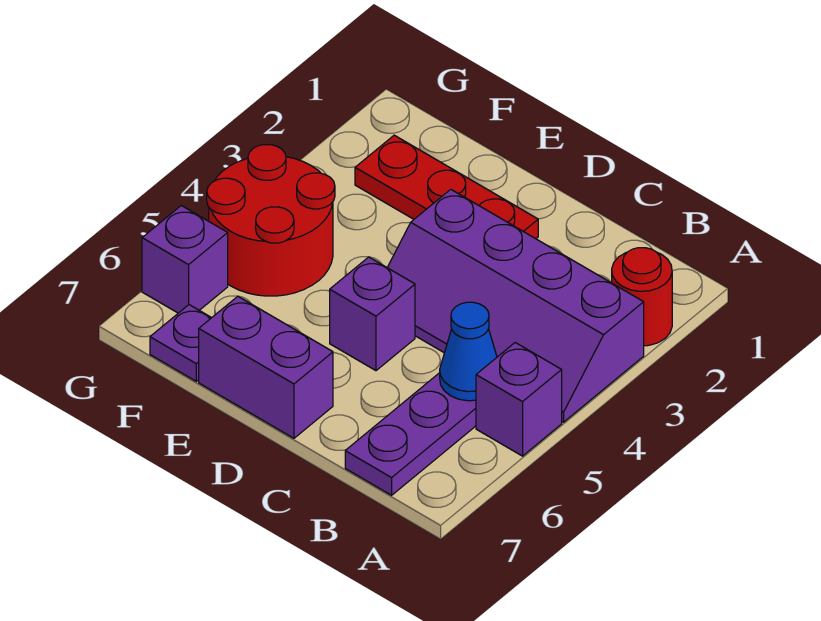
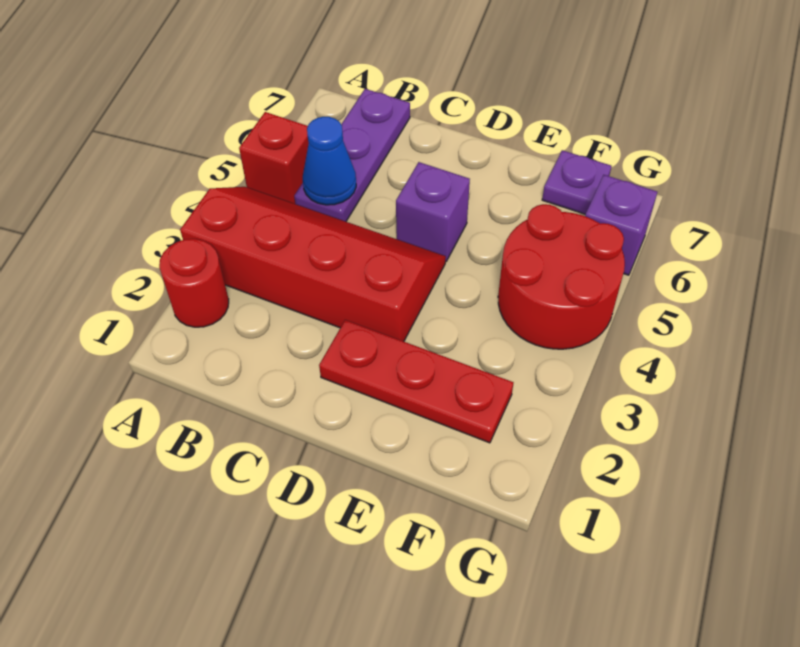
purple slope A3:D4 level 1 top 3 -> red slope A3:D4 level 1 top 3
purple brick A5 level 1 -> red brick A5 level 1
purple brick D7:E7 level 1 -> none

